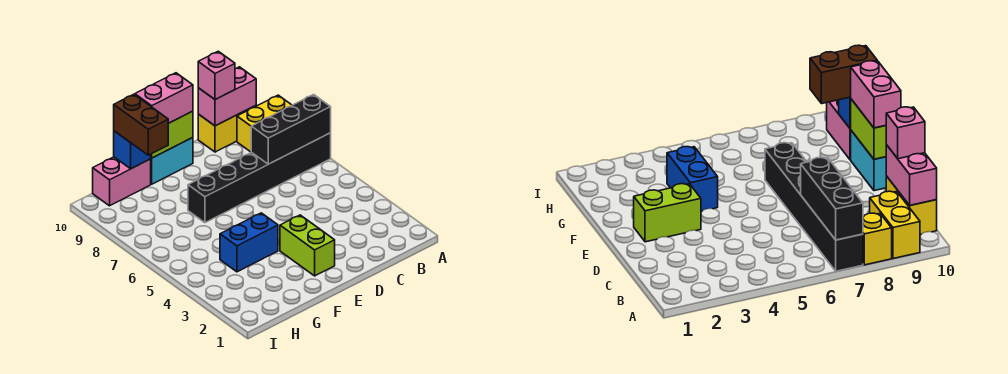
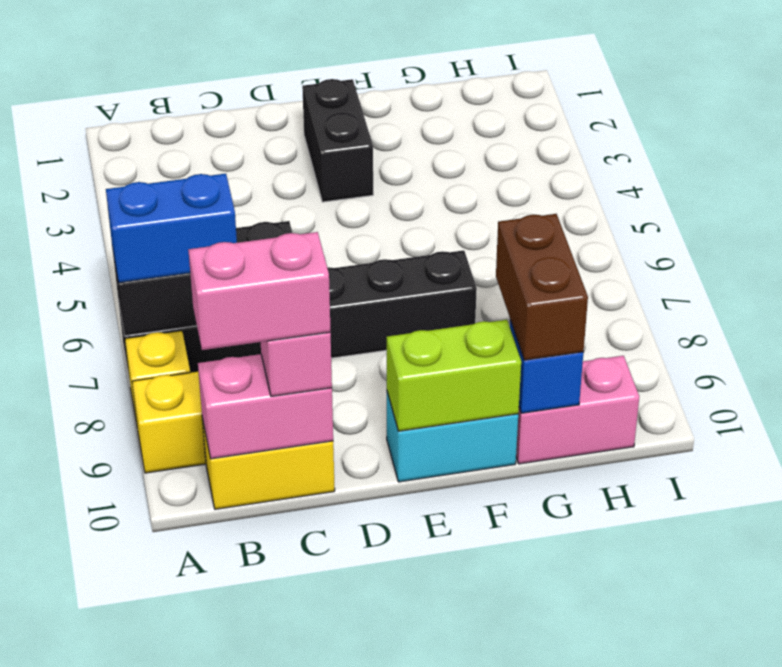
lime brick E2:E3 level 1 -> black brick E2:E3 level 1
pink brick E10:F10 level 3 -> pink brick B10:C10 level 4
blue brick F4:G4 level 1 -> blue brick A7:B7 level 3

